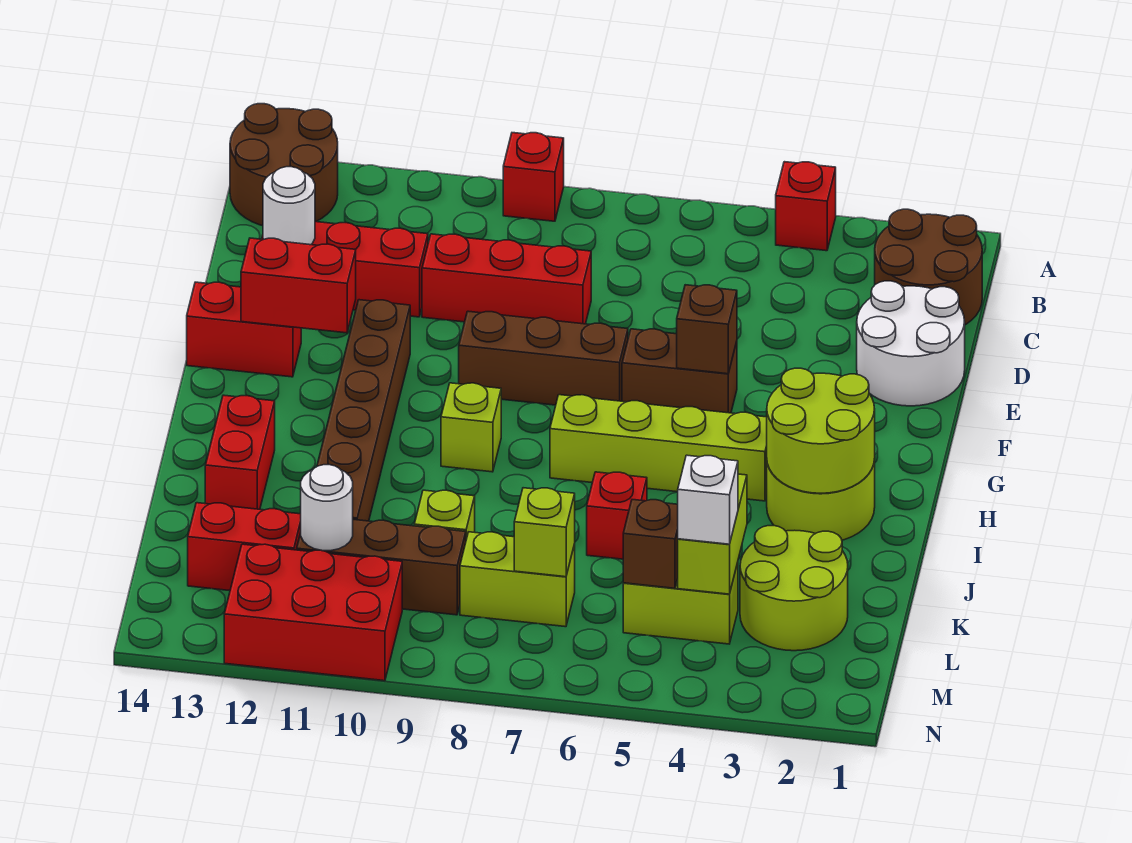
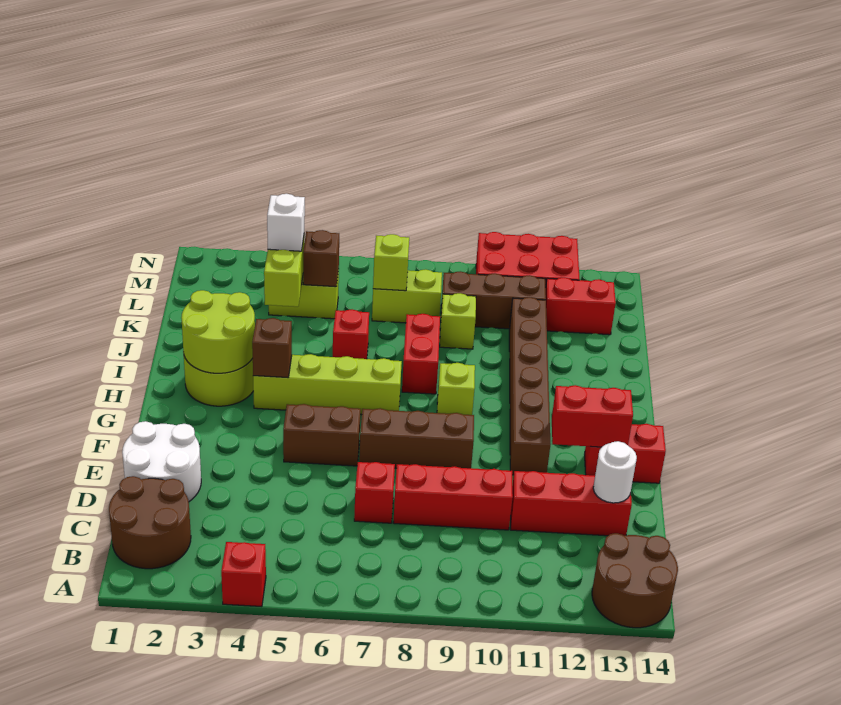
red brick A9 level 1 -> red brick D7 level 1
brown brick F5 level 2 -> brown brick H4 level 2
red brick I13:J13 level 1 -> red brick I8:J8 level 1
lime round brick K2:L3 level 1 -> none
white round brick L11 level 2 -> none

